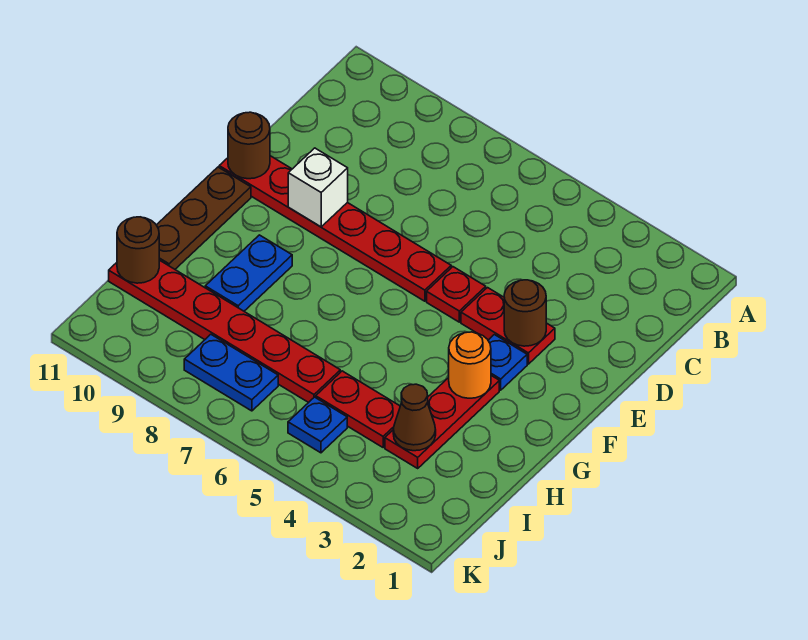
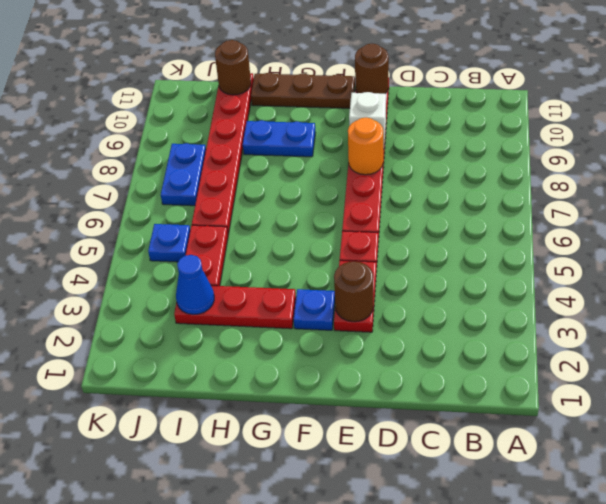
orange round brick G3 level 2 -> orange round brick E8 level 2
brown cone I3 level 2 -> blue cone I3 level 2

